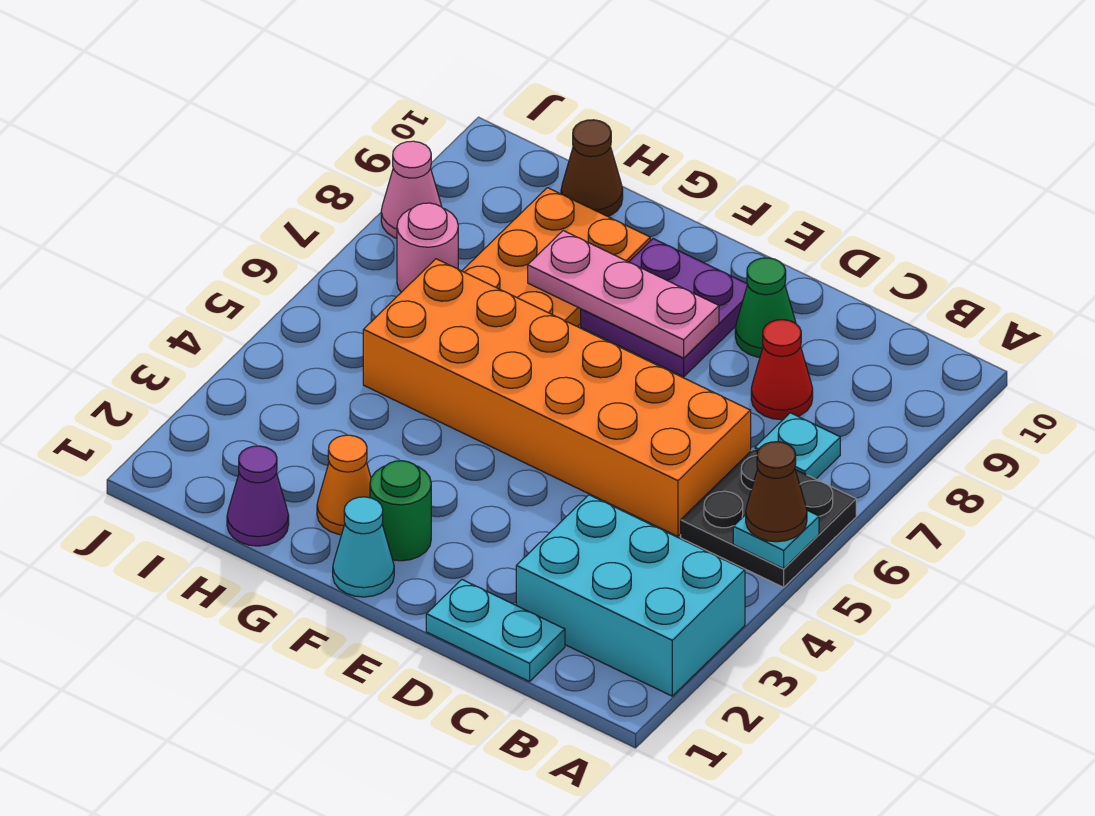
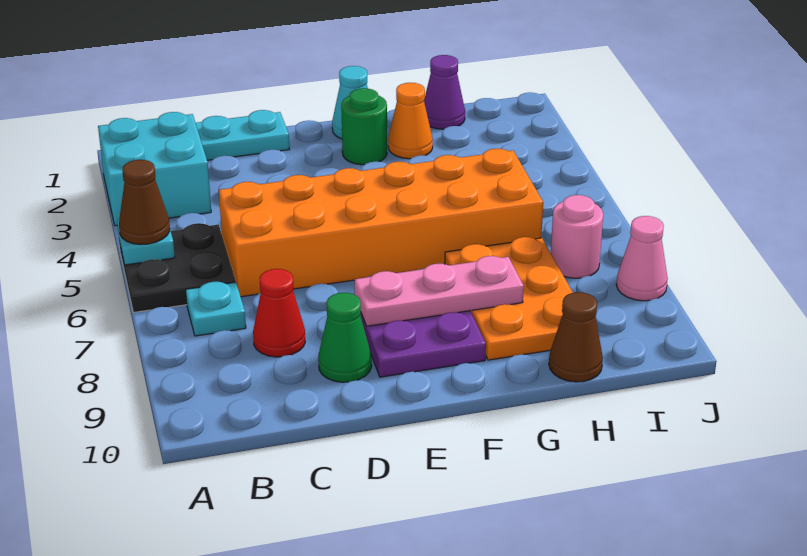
cyan brick A2:C3 level 1 -> cyan brick A2:B3 level 1

